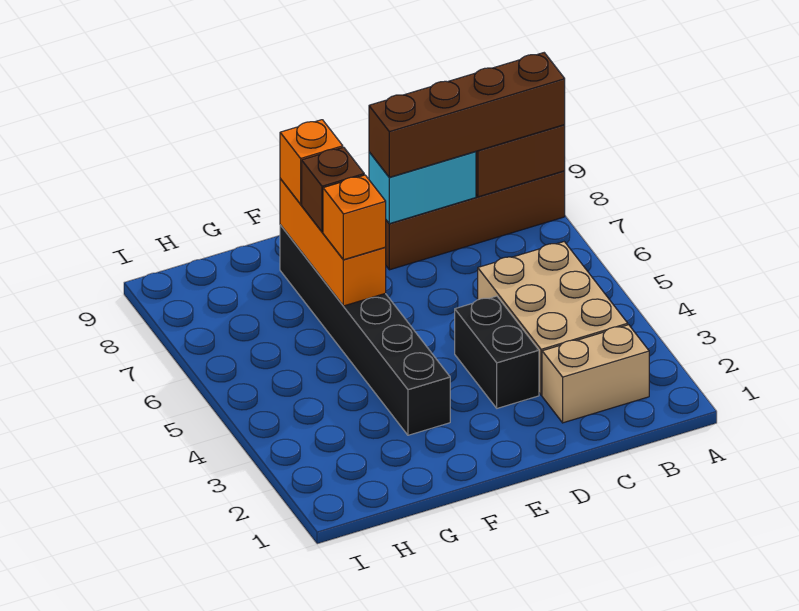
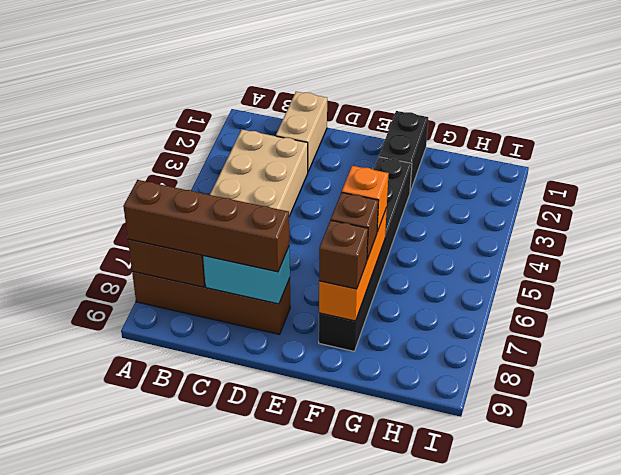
tan brick B2:C2 level 1 -> tan brick C1:C2 level 1
black brick D3:D4 level 1 -> black brick F1:F2 level 1
orange brick F8 level 3 -> brown brick F8 level 3

